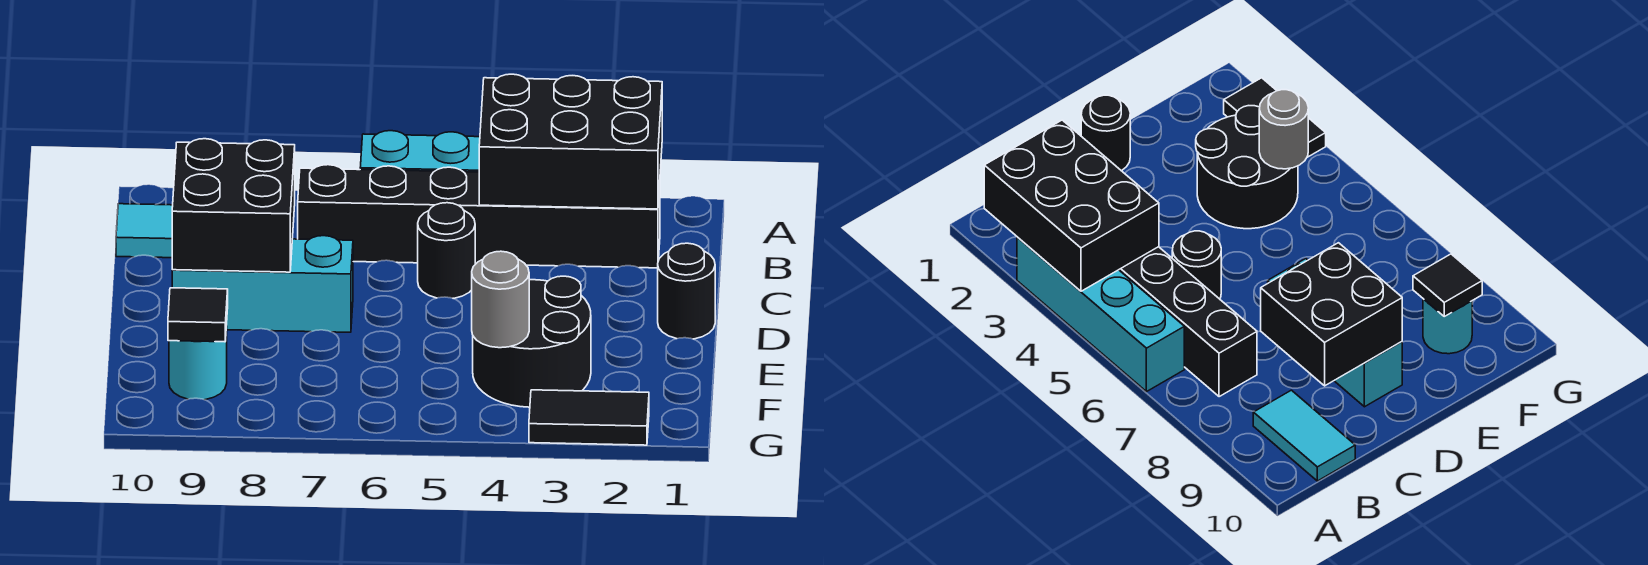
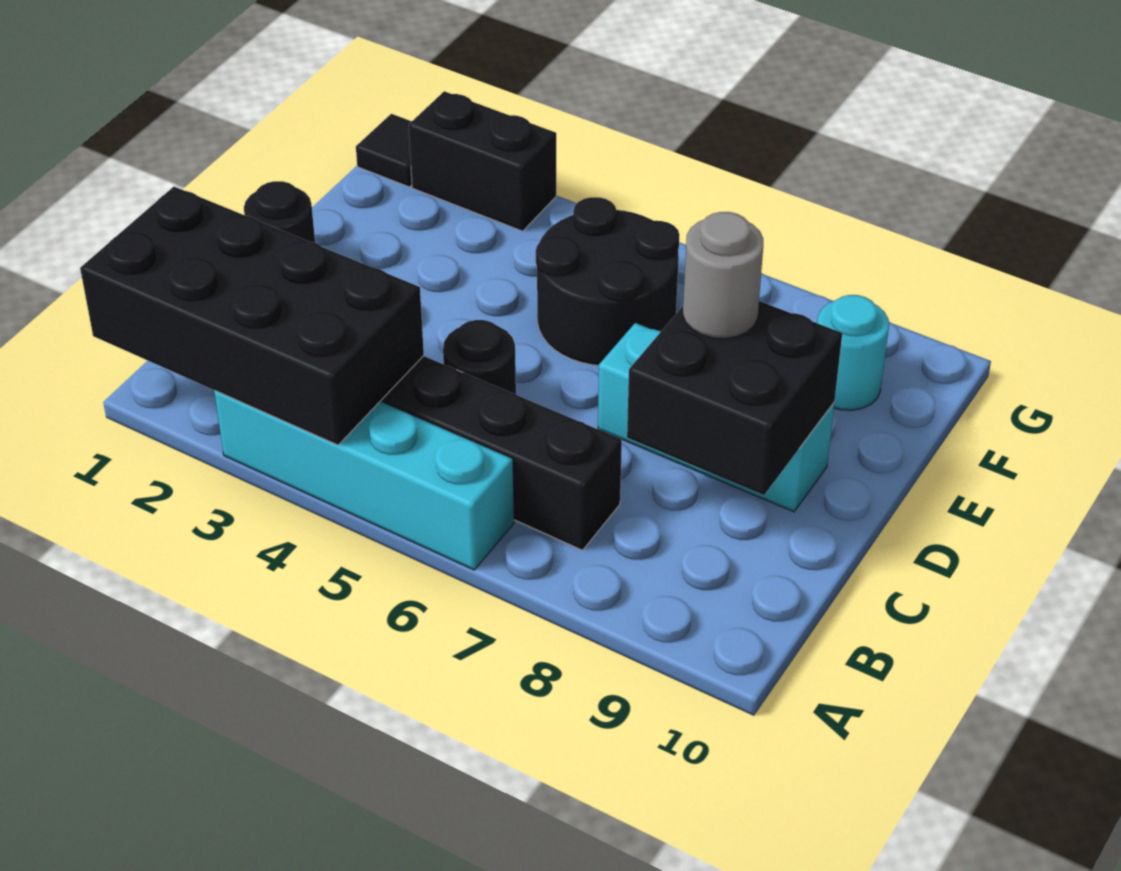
black brick A2:B4 level 2 -> black brick A1:B4 level 2
cyan tile B9:B10 level 1 -> none
black round brick E3:F4 level 1 -> black round brick E5:F6 level 1
grey round brick F4 level 2 -> grey round brick D8 level 3
black tile F9 level 2 -> black tile G1 level 1
black tile G2:G3 level 1 -> black brick G2:G3 level 1

